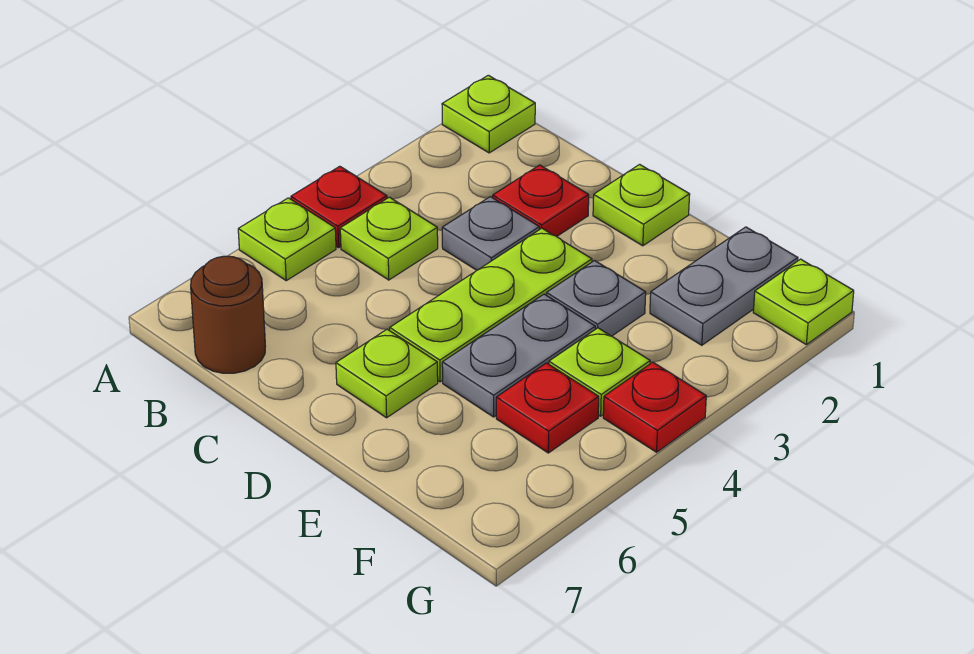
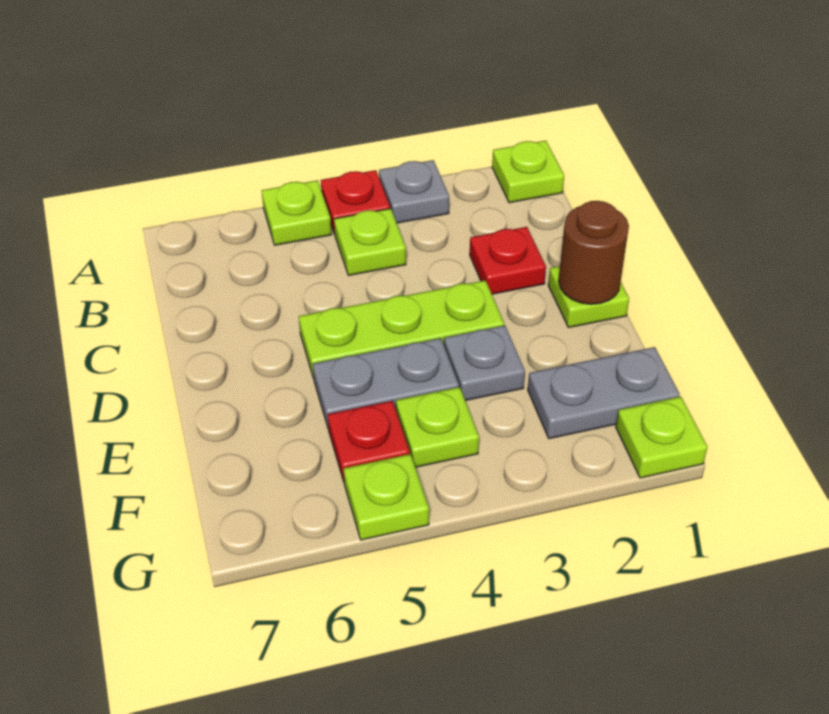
brown round brick B7 level 1 -> brown round brick D1 level 2
grey plate C3 level 1 -> grey plate A3 level 1
lime plate D6 level 1 -> lime plate G5 level 1
red plate G4 level 1 -> none

